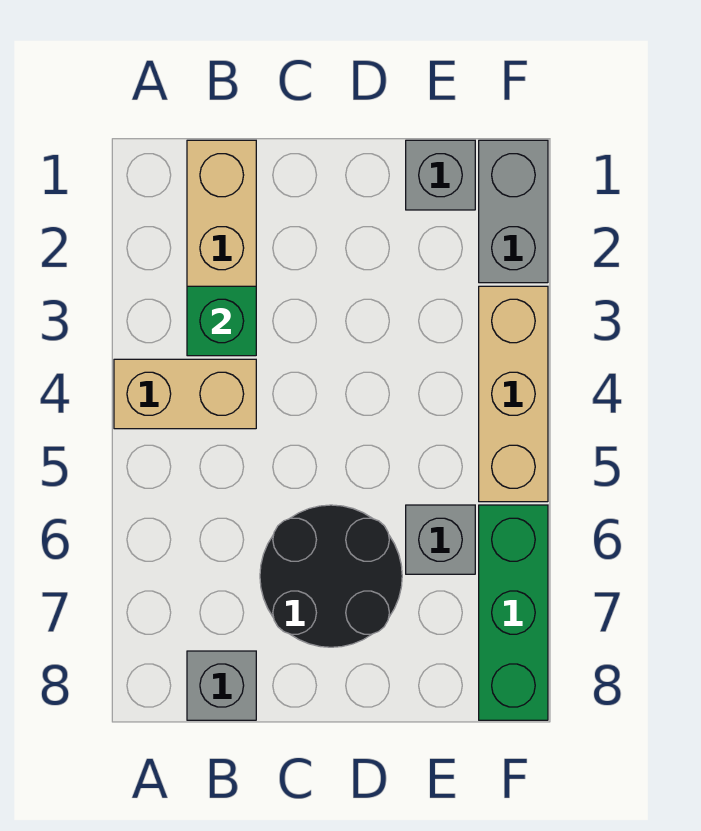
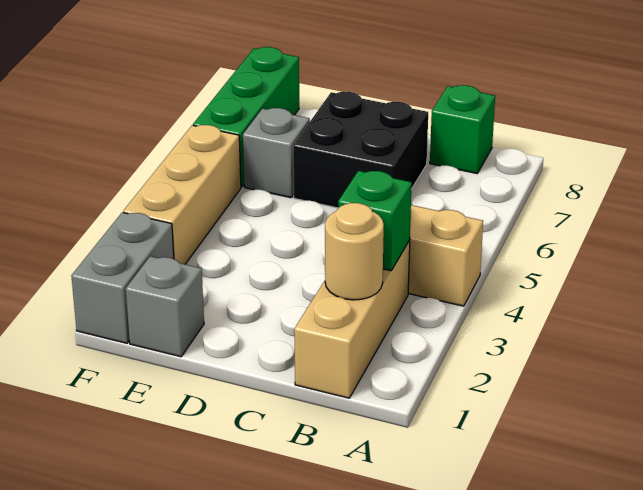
none -> tan round brick B2 level 2
grey brick B8 level 1 -> green brick B8 level 1
black round brick C6:D7 level 1 -> black brick C6:D7 level 1

